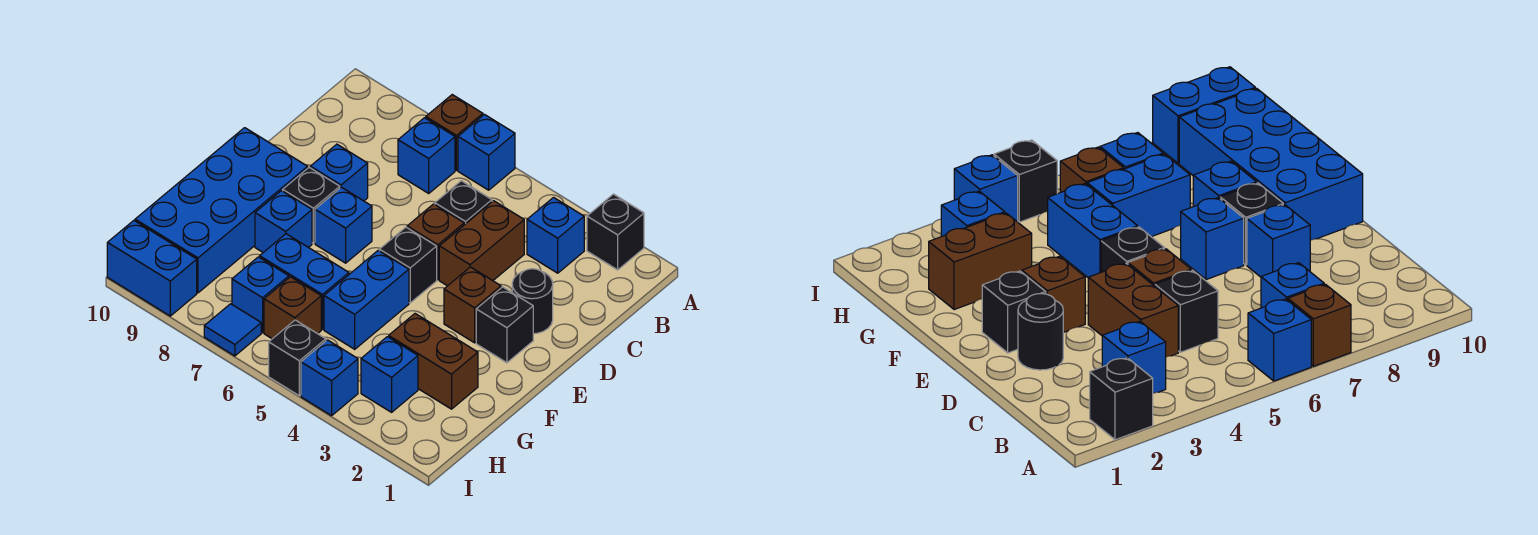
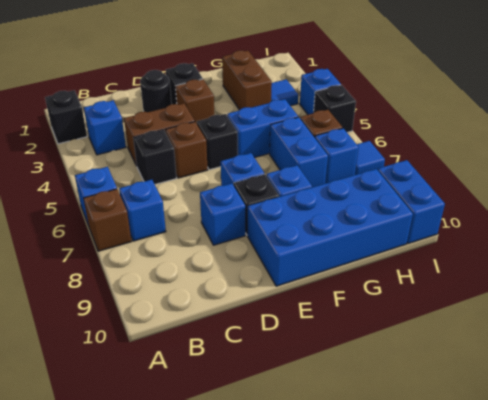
blue brick H3 level 1 -> blue tile H3 level 1

